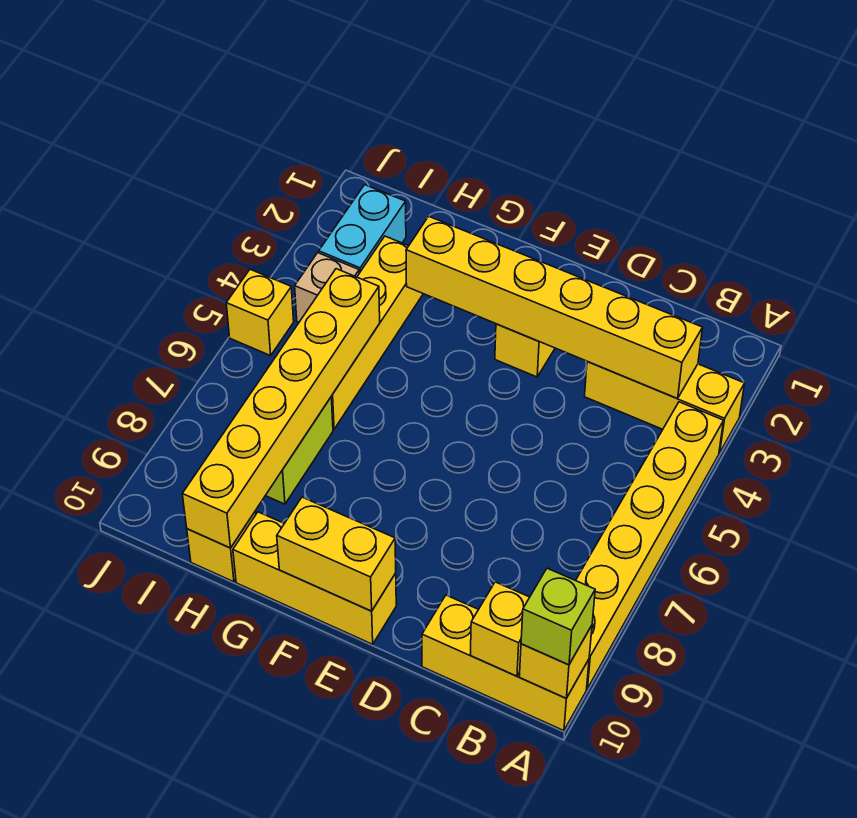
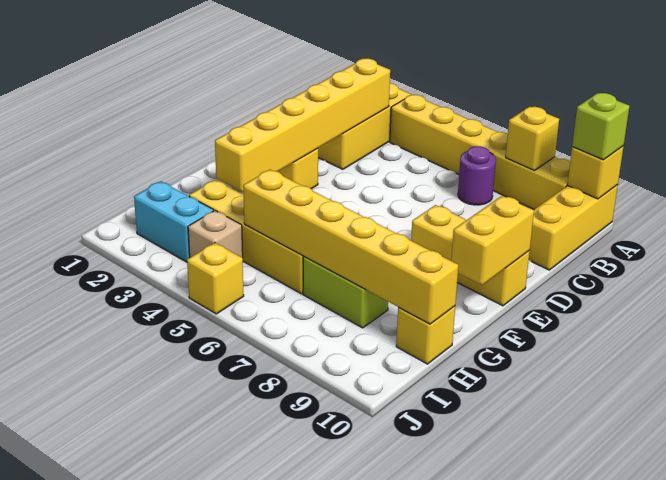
none -> purple round brick B7 level 1
yellow brick B10 level 2 -> yellow brick A8 level 2
yellow brick E10:G10 level 1 -> yellow brick E8:E10 level 1

